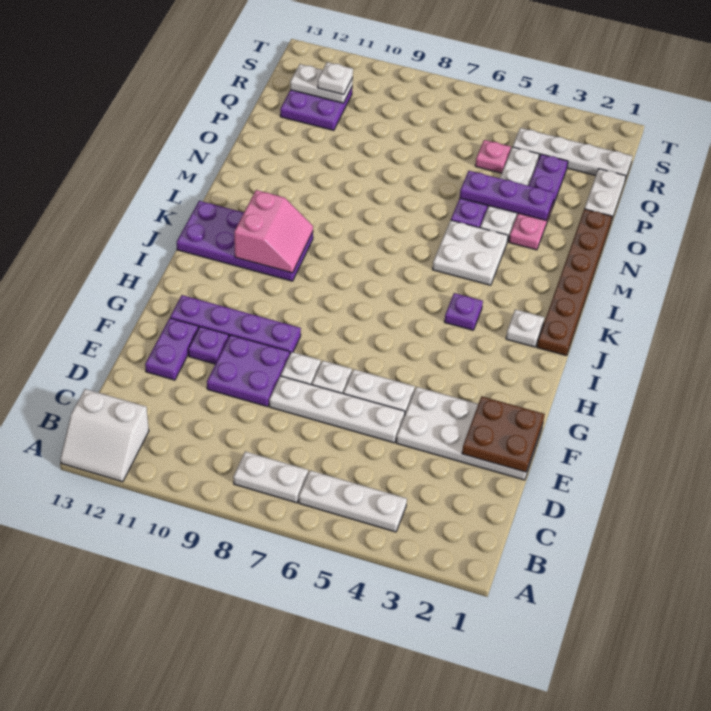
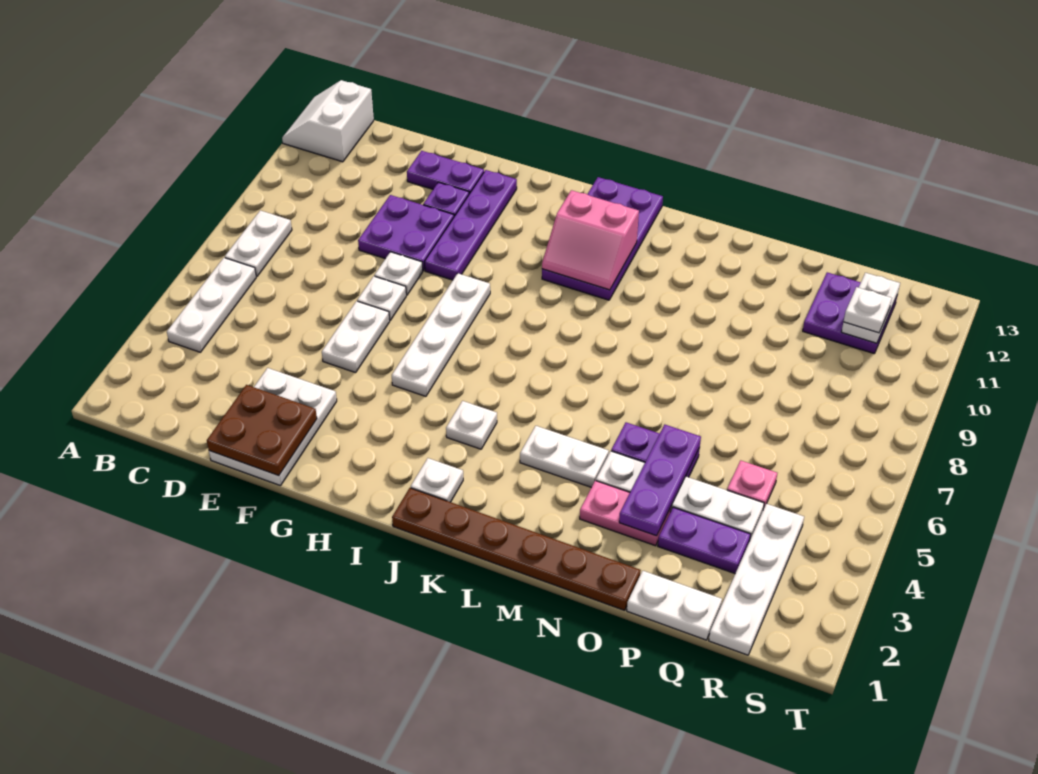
white plate E1:F4 level 1 -> white plate E1:F3 level 1
white plate E5:E8 level 1 -> white plate H5:H8 level 1
purple plate J4 level 1 -> white plate J4 level 1
white plate L4:M5 level 1 -> white plate L4:M4 level 1

